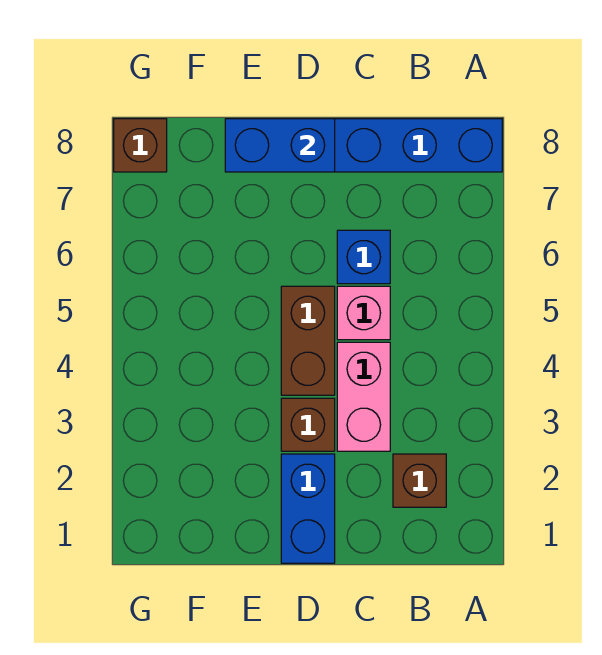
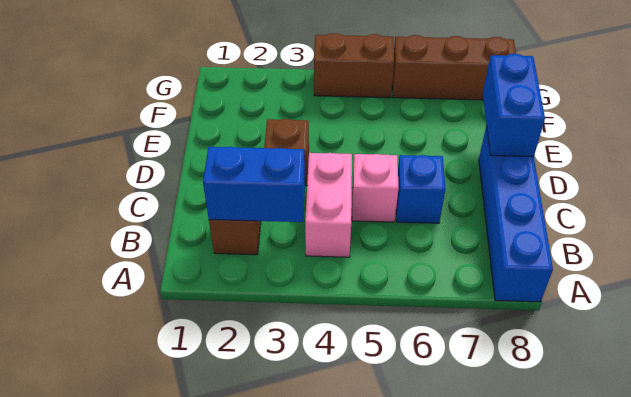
pink brick C3:C4 level 1 -> pink brick B4:C4 level 1
blue brick D1:D2 level 1 -> blue brick B2:B3 level 2
brown brick D4:D5 level 1 -> brown brick G4:G5 level 1
brown brick G8 level 1 -> brown brick G6:G8 level 1

